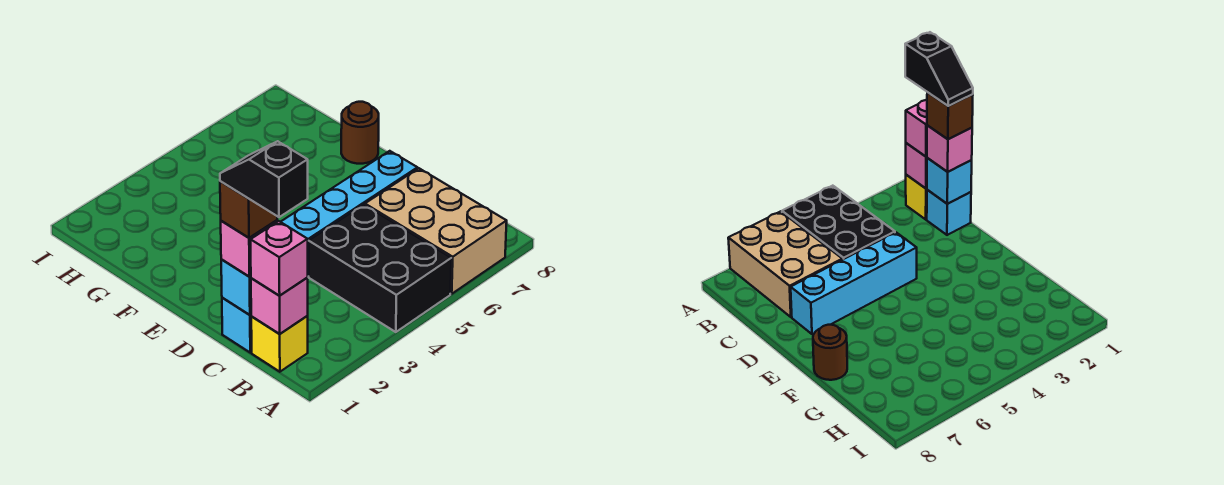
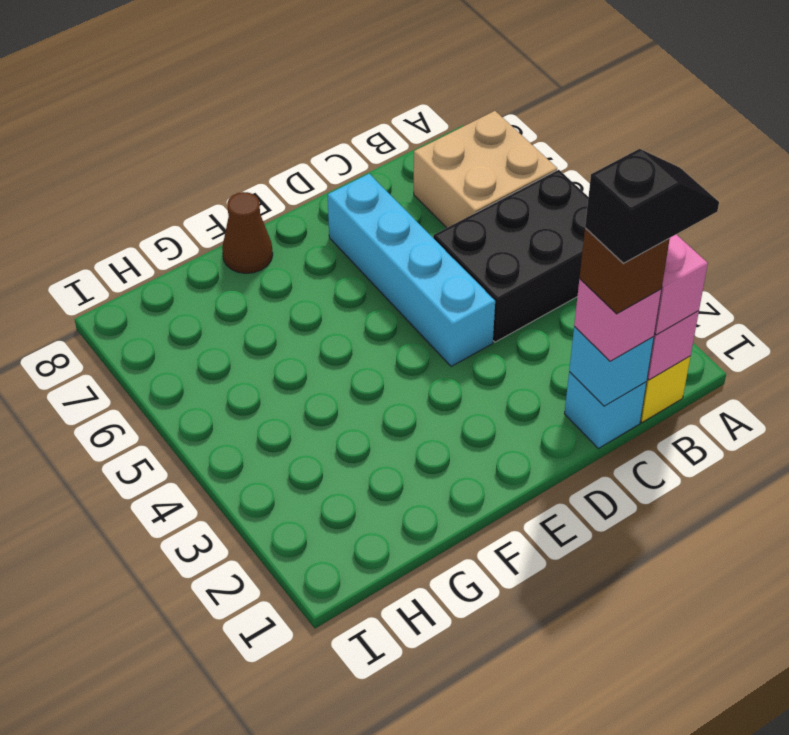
tan brick A6:C7 level 1 -> tan brick A6:B7 level 1
black slope B1:C1 level 5 top B -> black slope B1:C1 level 5 top C
brown round brick F8 level 1 -> brown cone F8 level 1

